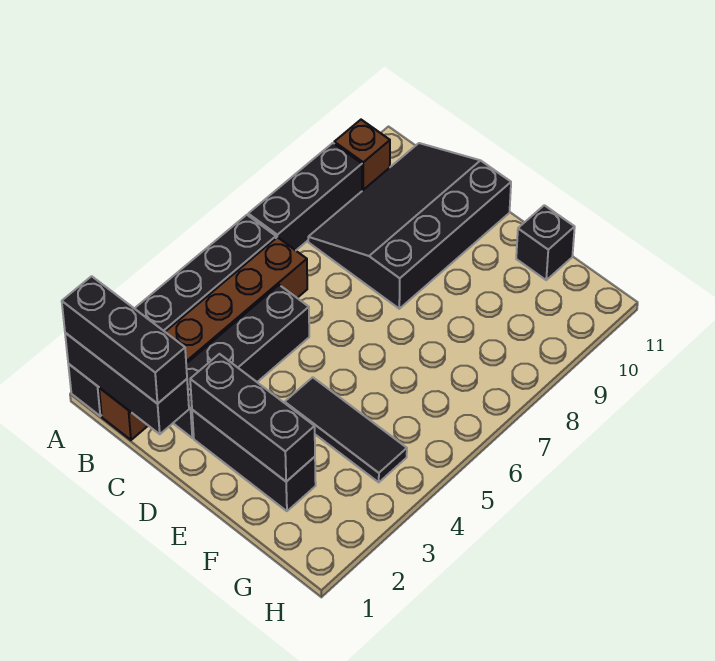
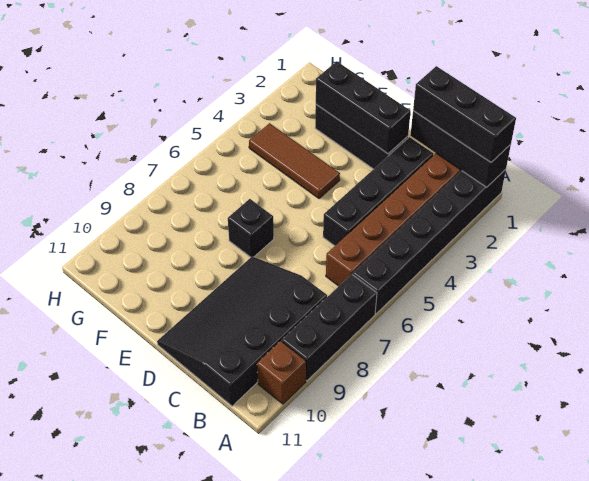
black slope B8:D11 level 1 top D -> black slope B8:D11 level 1 top B
black tile E4:G4 level 1 -> brown tile E4:G4 level 1
black brick F11 level 1 -> black brick E7 level 1

